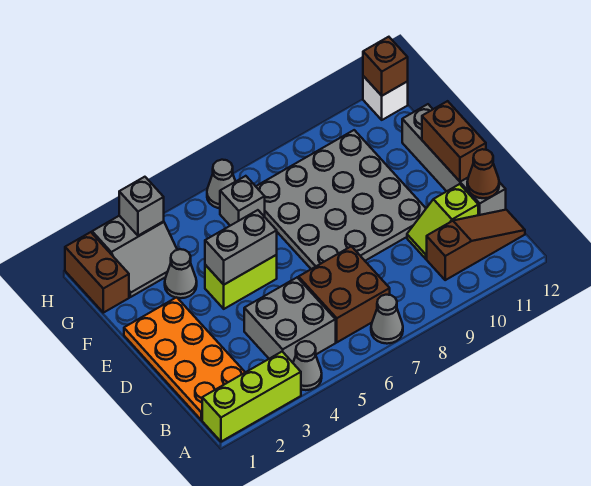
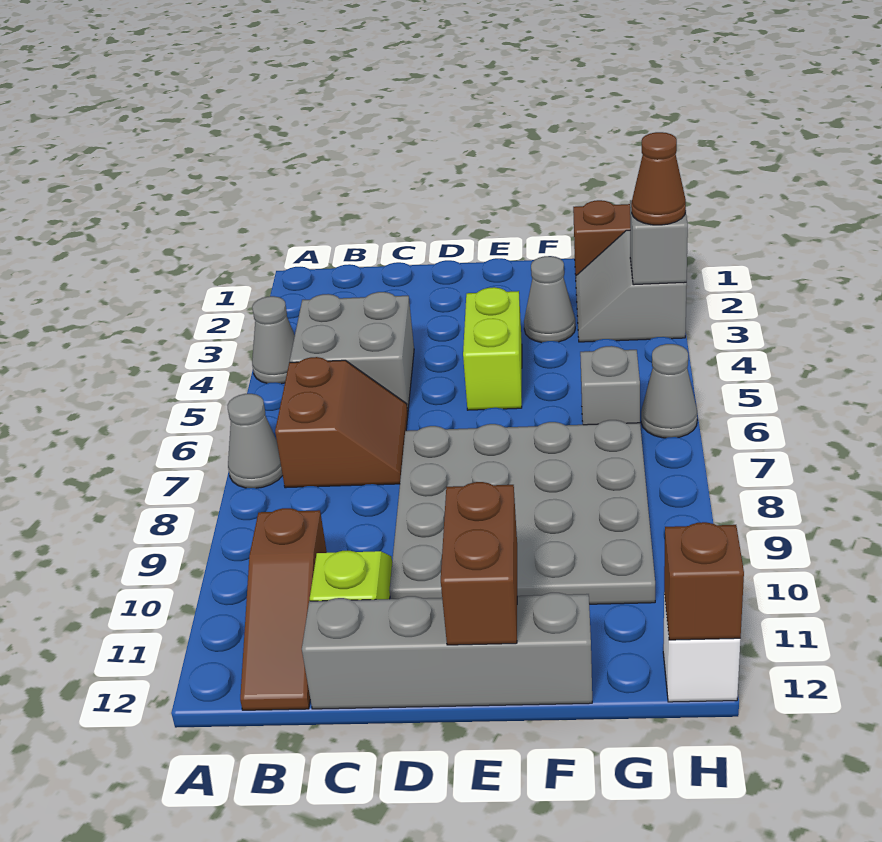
lime brick A1:A3 level 1 -> none
orange plate B1:E2 level 1 -> none
brown brick B6:C7 level 1 -> brown slope B6:C7 level 1 top B
brown cone C12 level 2 -> brown cone H3 level 3
brown brick D12:E12 level 2 -> brown brick E11:E12 level 2
grey brick E4:E5 level 2 -> none

